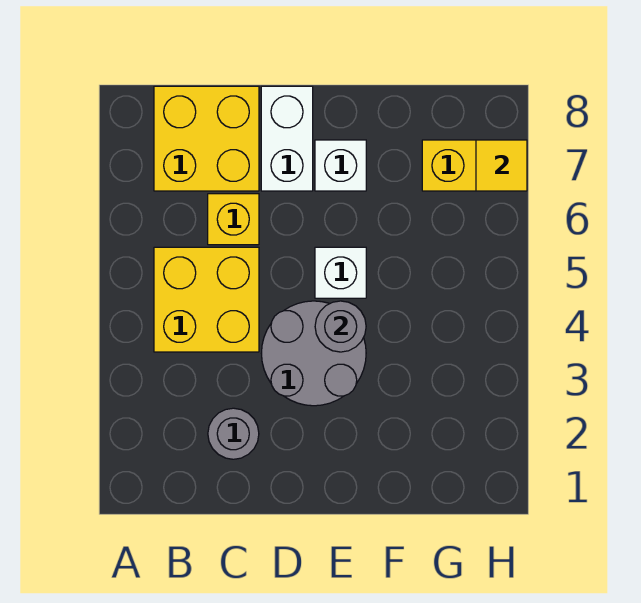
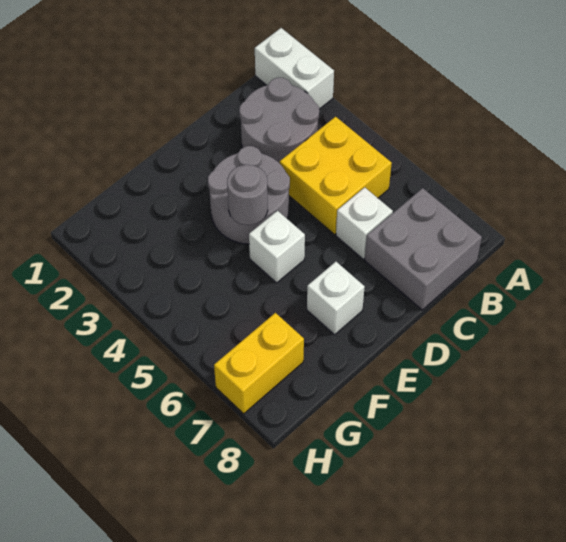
yellow brick B7:C8 level 1 -> grey brick B7:C8 level 1
grey round brick C2 level 1 -> grey round brick B2:C3 level 1
yellow brick C6 level 1 -> white brick C6 level 1
white brick D7:D8 level 1 -> white brick A1:A2 level 1
yellow tile H7 level 2 -> none

